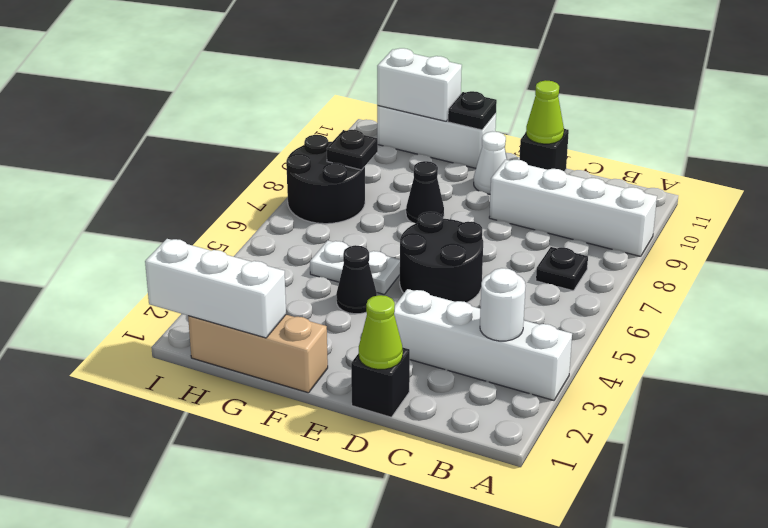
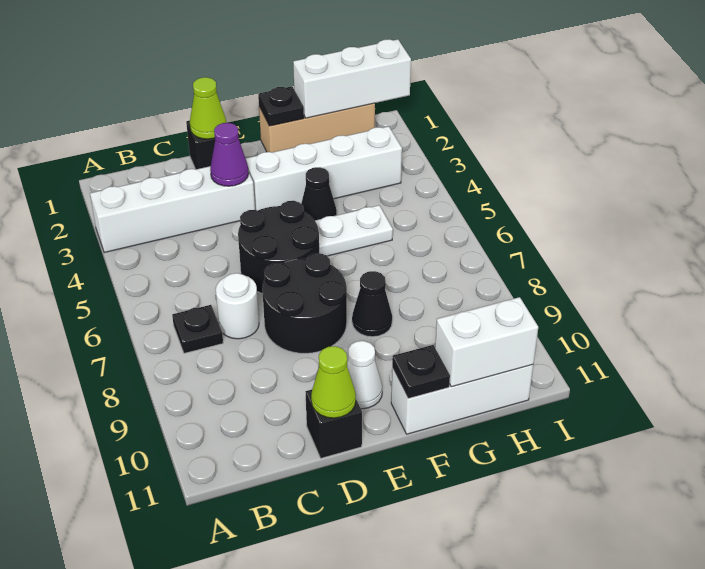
white brick A9:D9 level 1 -> white brick E3:H3 level 1
white round brick B3 level 2 -> white round brick C7 level 1
none -> purple cone D3 level 2
black round brick H7:I8 level 1 -> black round brick D7:E8 level 1
black plate H8 level 2 -> black plate F1 level 2

